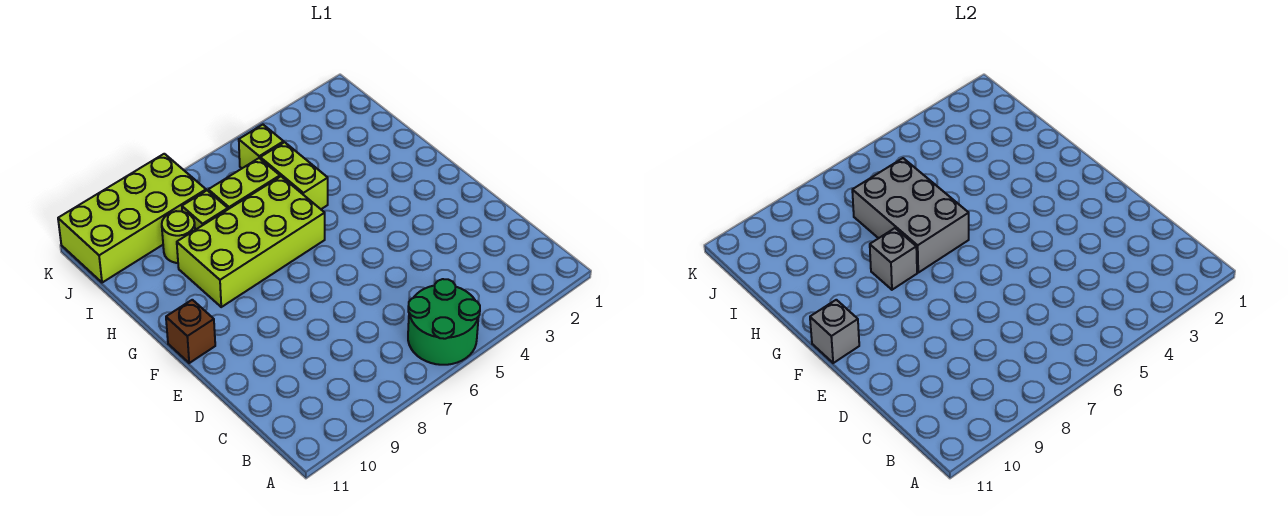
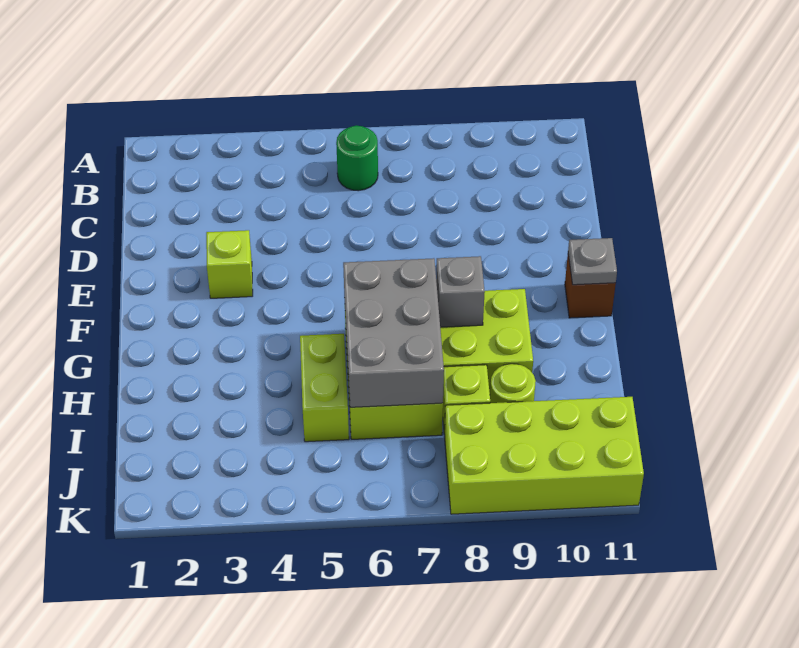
green round brick A5:B6 level 1 -> green round brick B6 level 1
grey brick F11 level 2 -> grey plate F11 level 2
lime brick J5 level 1 -> lime brick E3 level 1

